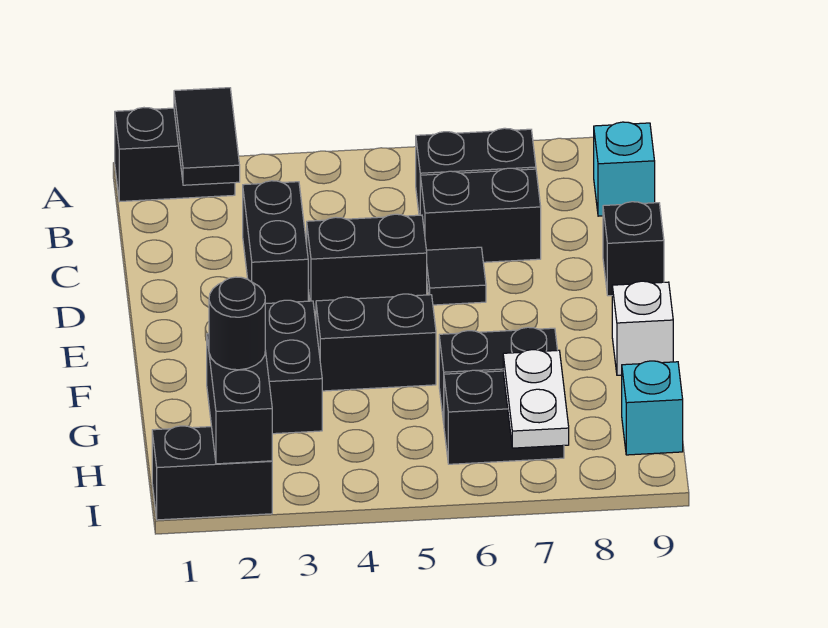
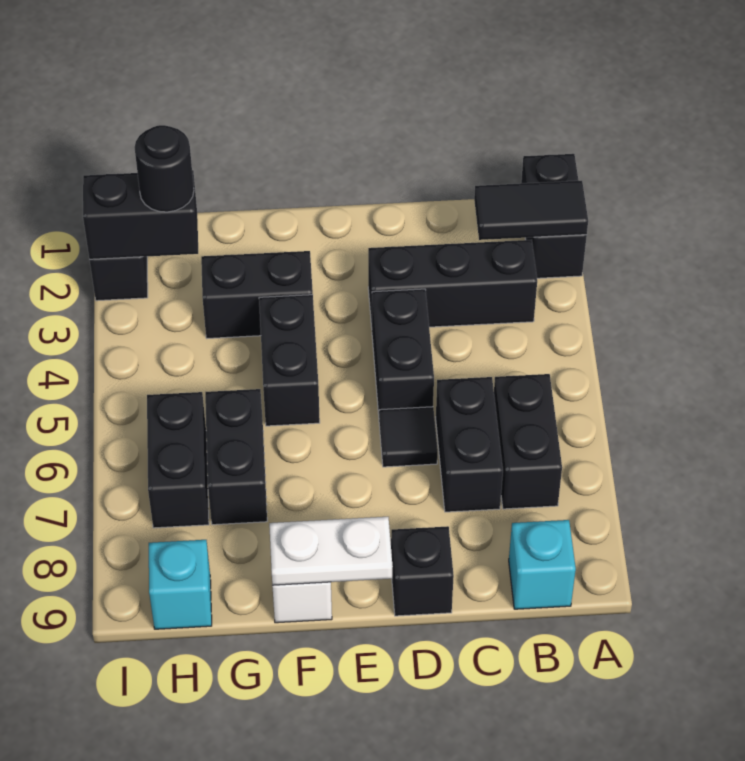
black brick C3:D3 level 1 -> black brick B3:D3 level 1
white plate H7:I7 level 2 -> white plate E9:F9 level 2

